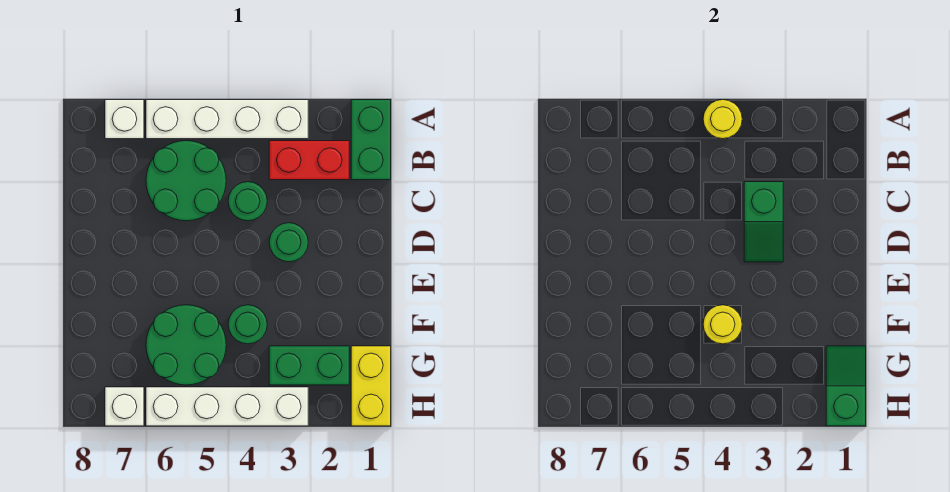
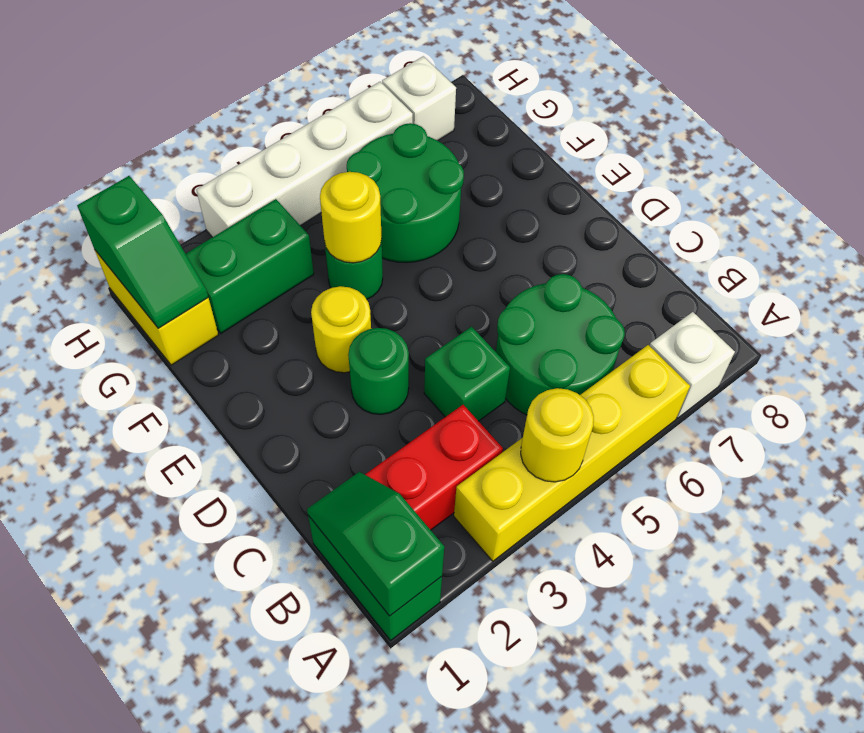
white brick A3:A6 level 1 -> yellow brick A3:A6 level 1
green slope C3:D3 level 2 top C -> green slope A1:B1 level 2 top A
green round brick C4 level 1 -> green brick C4 level 1
none -> yellow round brick E3 level 1

